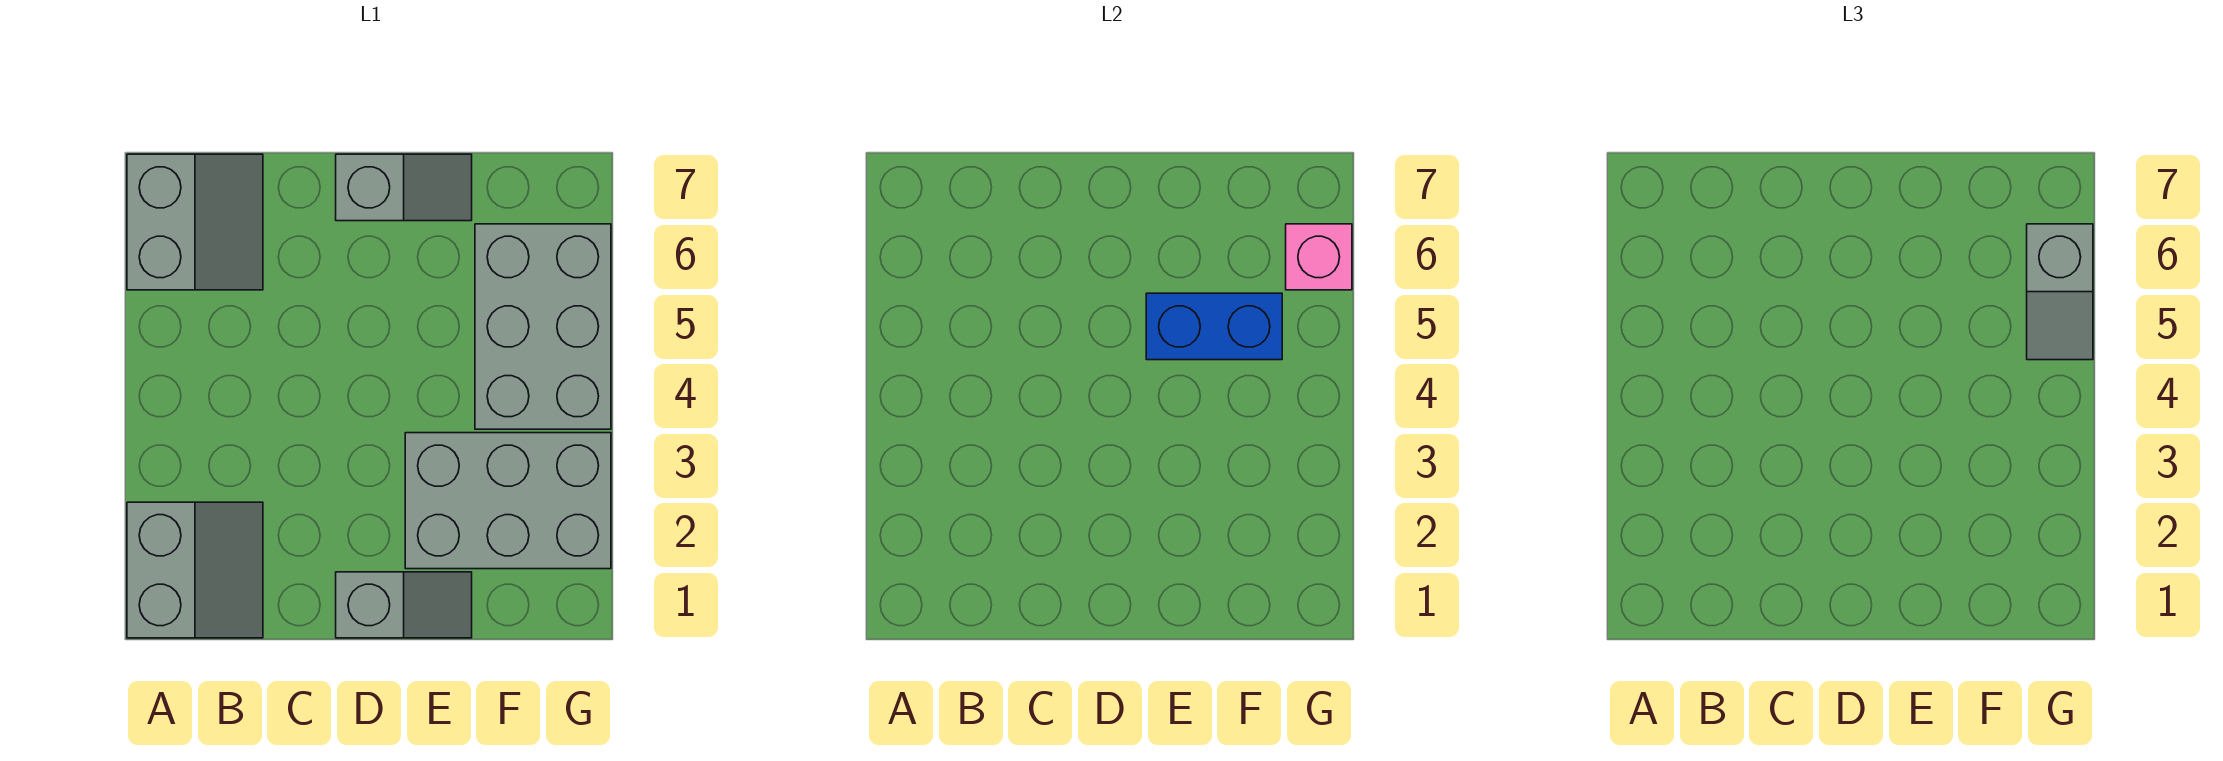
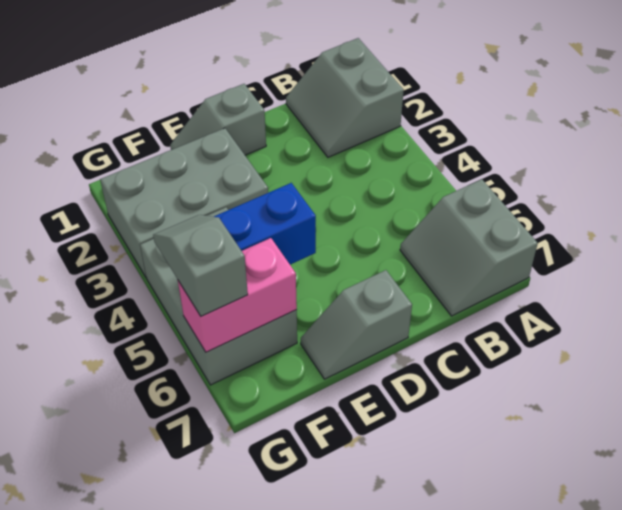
pink brick G6 level 2 -> pink brick F6:G6 level 2

